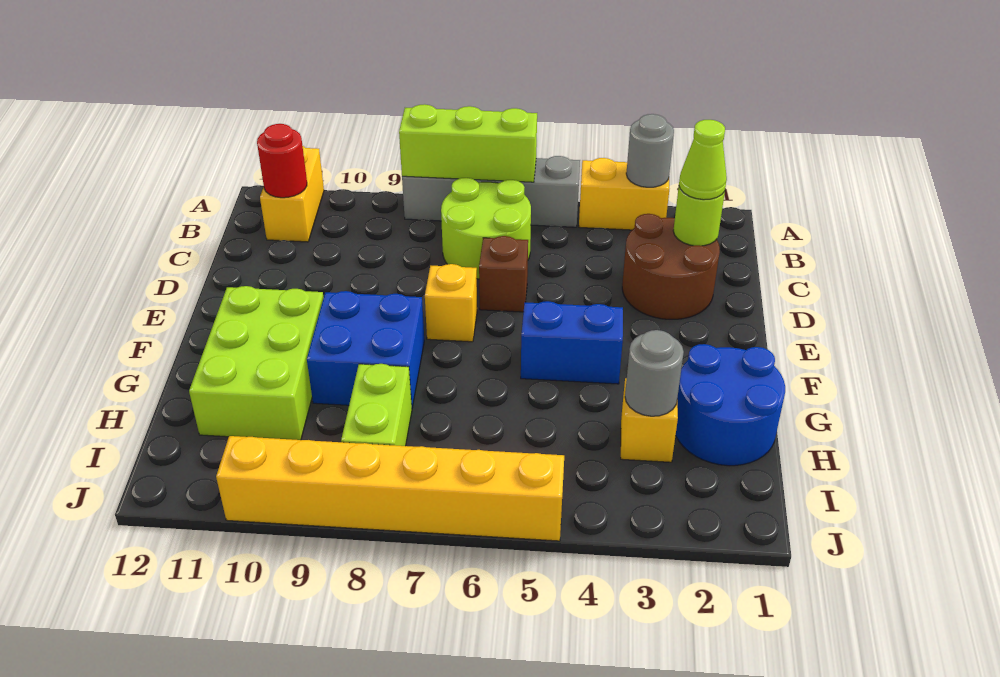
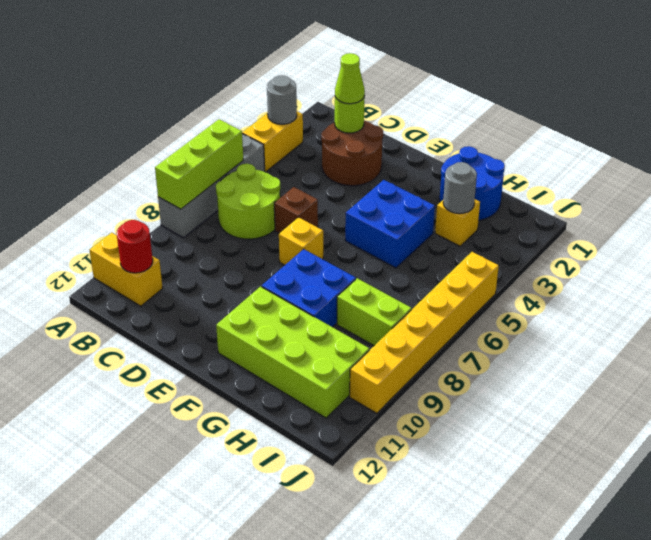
blue brick F4:F5 level 1 -> blue brick F4:G5 level 1
lime brick F10:H11 level 1 -> lime brick F10:I11 level 1

